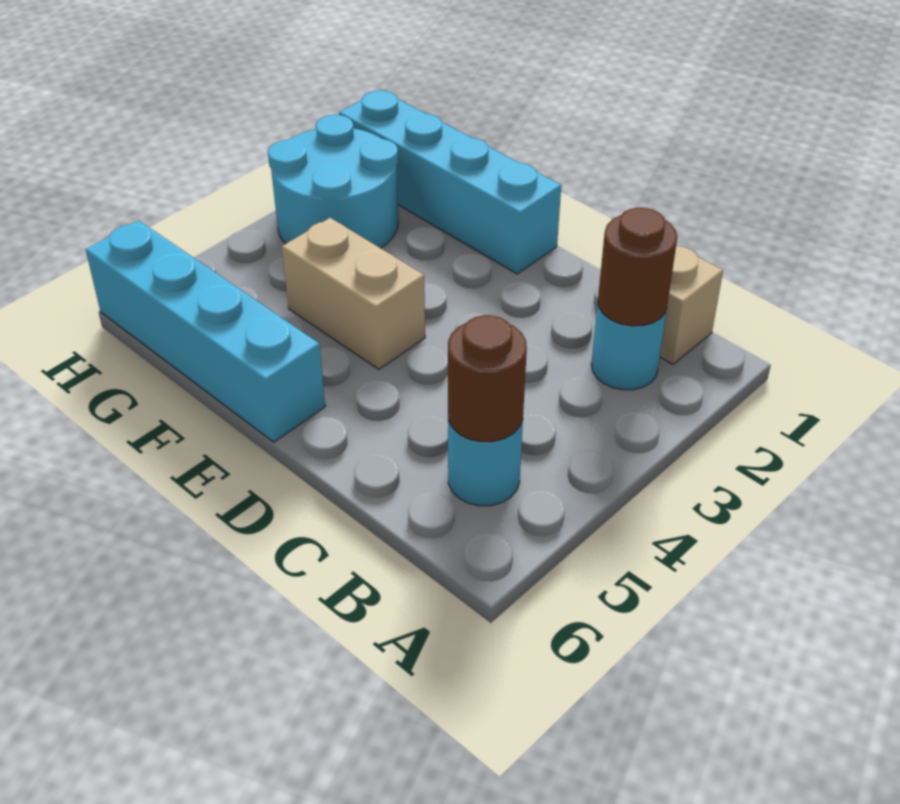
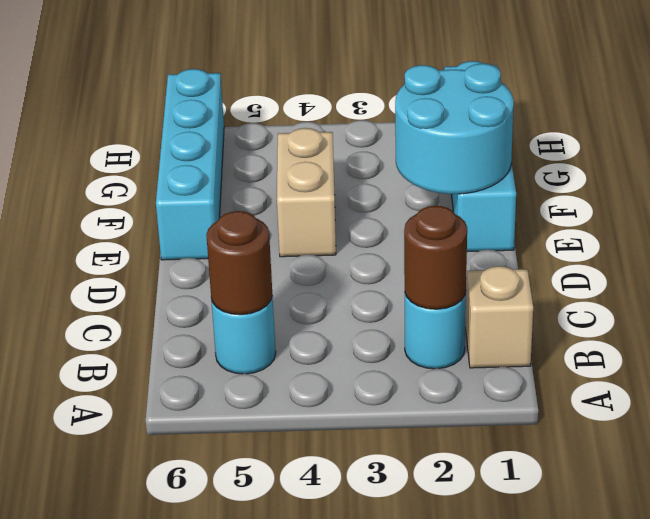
cyan round brick G2:H3 level 1 -> cyan round brick E1:F2 level 2

